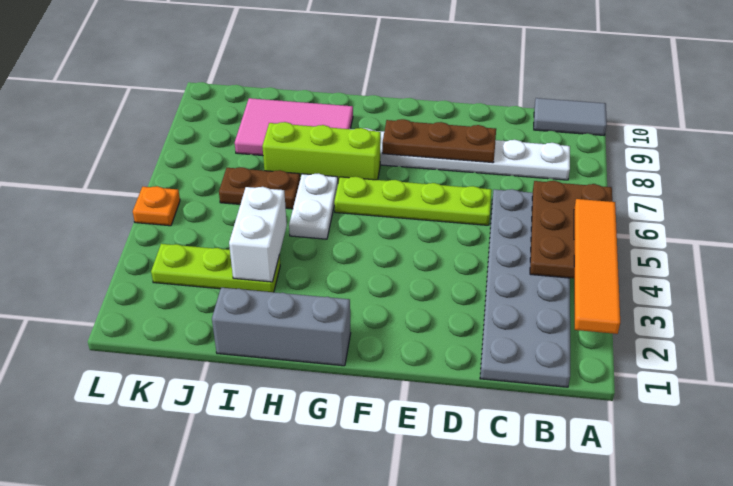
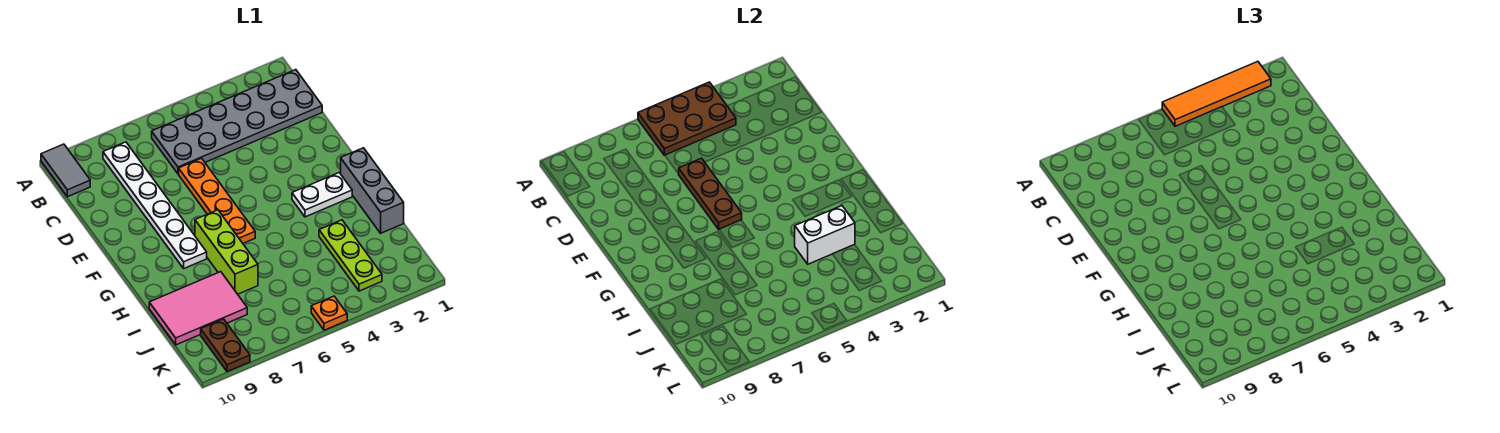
lime plate D6:G6 level 1 -> orange plate D6:G6 level 1
brown plate D8:F8 level 2 -> brown plate D6:F6 level 2
white plate H5:H6 level 1 -> white plate G2:G3 level 1
pink tile H8:J9 level 1 -> pink tile I8:J10 level 1
brown plate I6:J6 level 1 -> brown plate K9:L9 level 1

